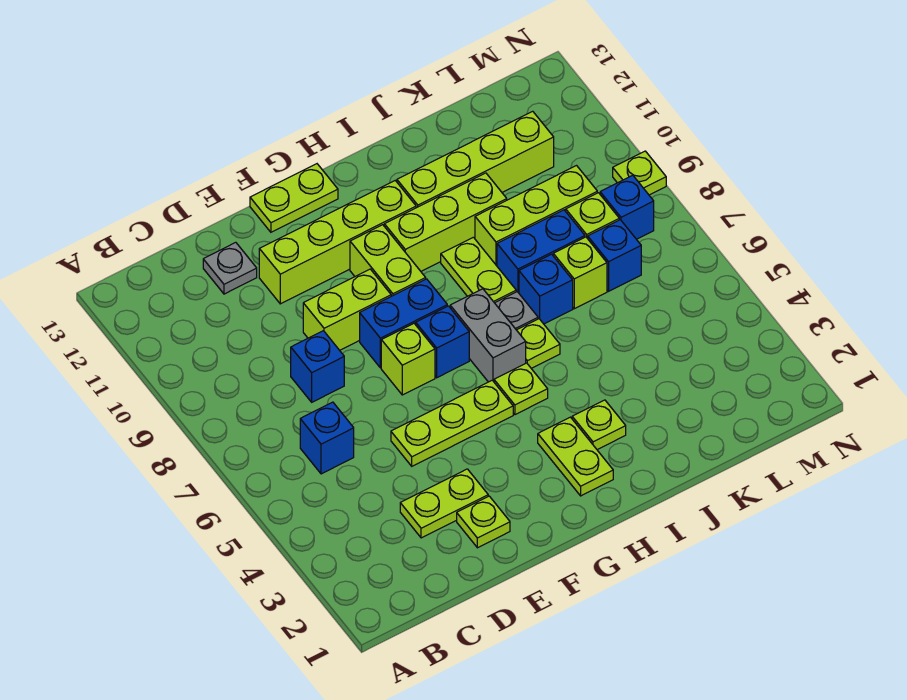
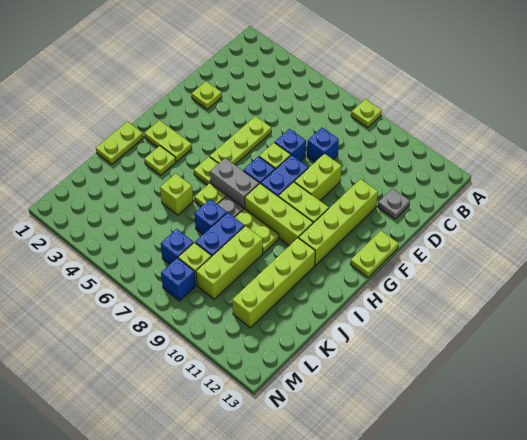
blue brick C6 level 1 -> blue brick E7 level 1
lime plate D3:E3 level 1 -> lime plate I1:J1 level 1
lime brick H10:J10 level 1 -> lime brick H8:H10 level 1
lime brick K7 level 1 -> lime brick J5 level 1
lime plate N9 level 1 -> lime plate A8 level 1

